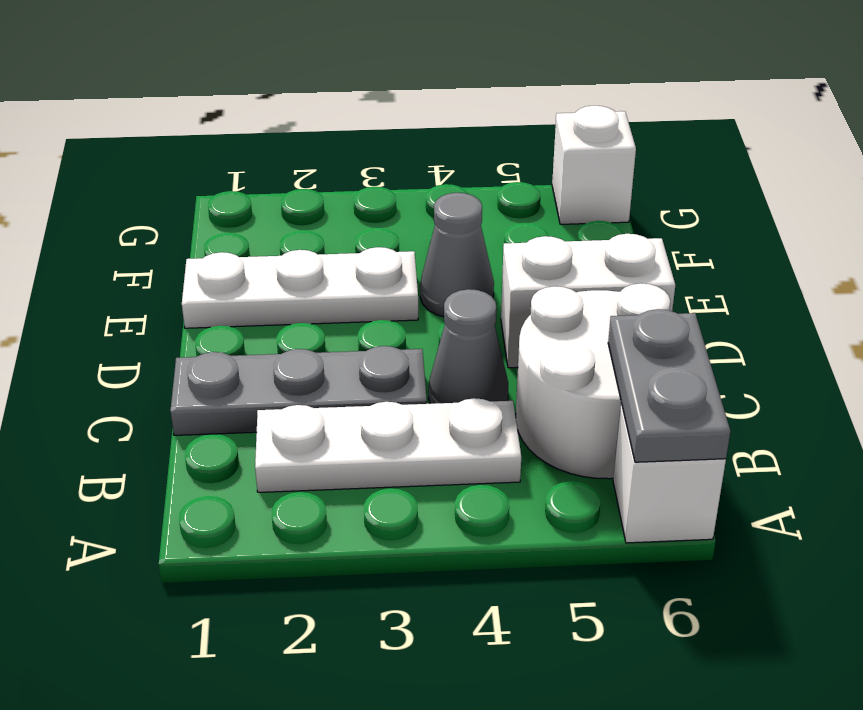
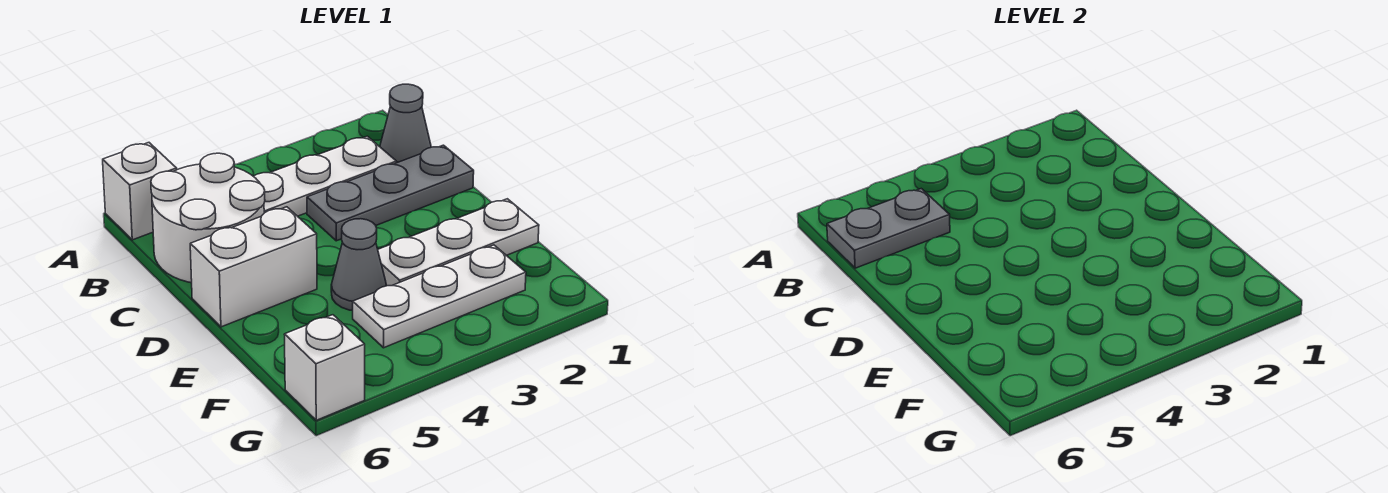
grey plate A6:B6 level 2 -> grey plate B5:B6 level 2
grey cone C4 level 1 -> grey cone B1 level 1
none -> white plate F2:F4 level 1

